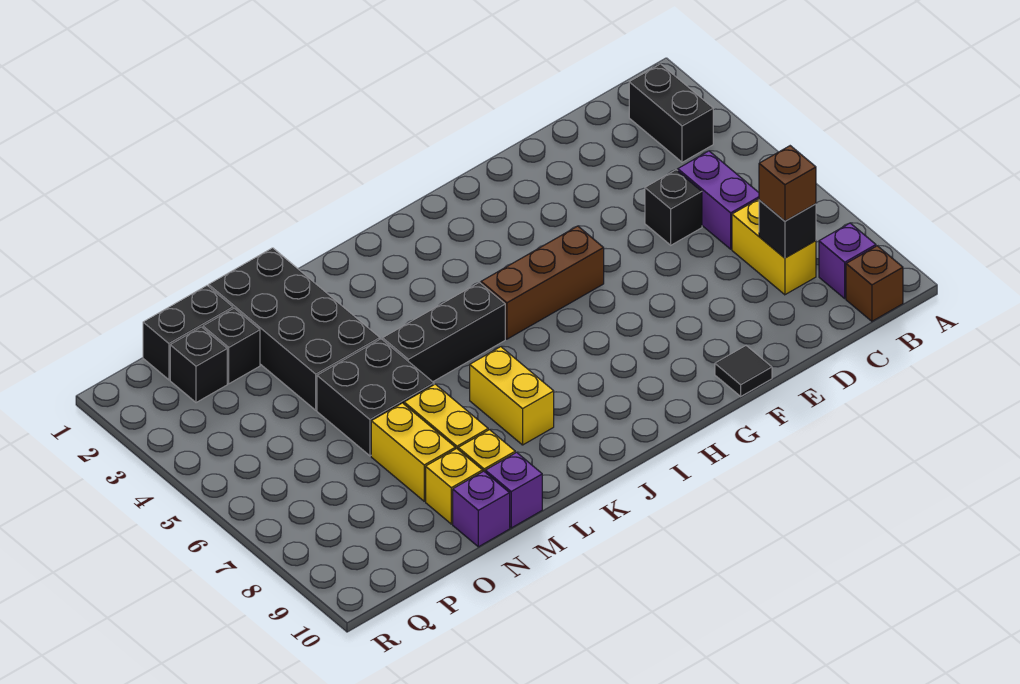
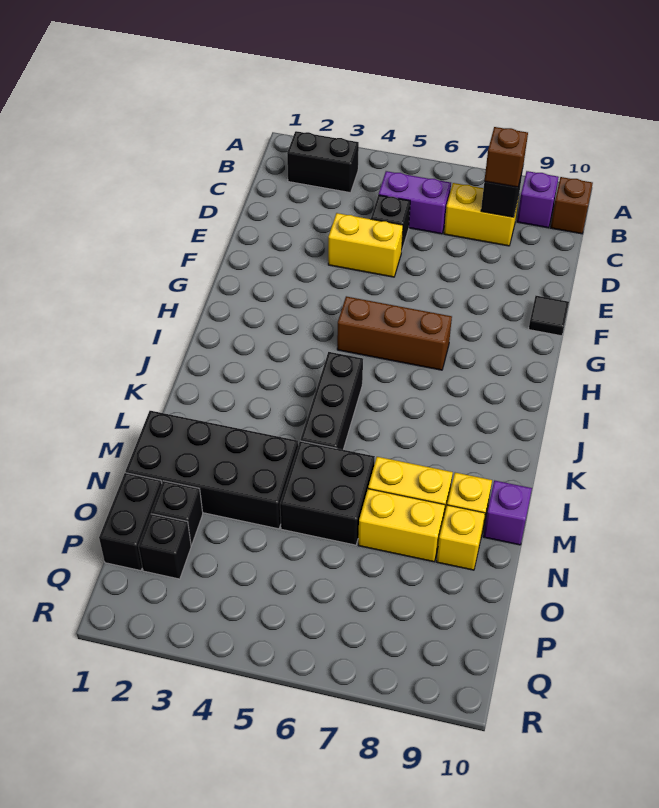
brown brick G5:I5 level 1 -> brown brick H5:H7 level 1
yellow brick K7:K8 level 1 -> yellow brick E4:E5 level 1
purple brick N10 level 1 -> none

